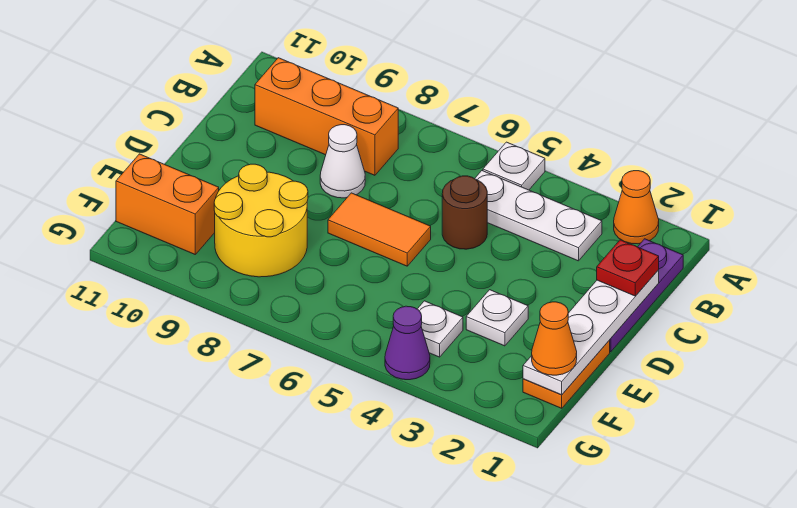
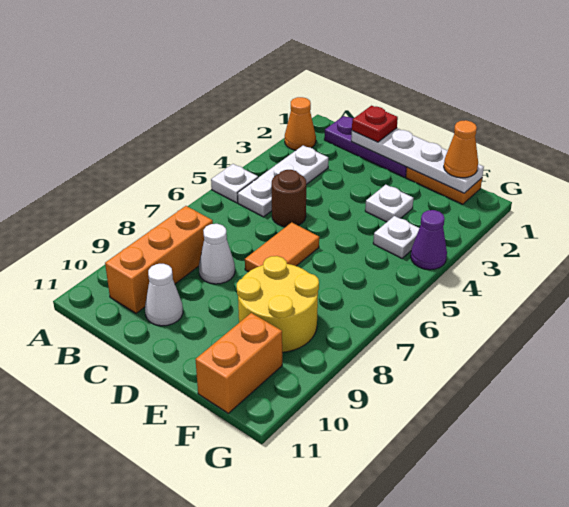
none -> white cone C10 level 1

